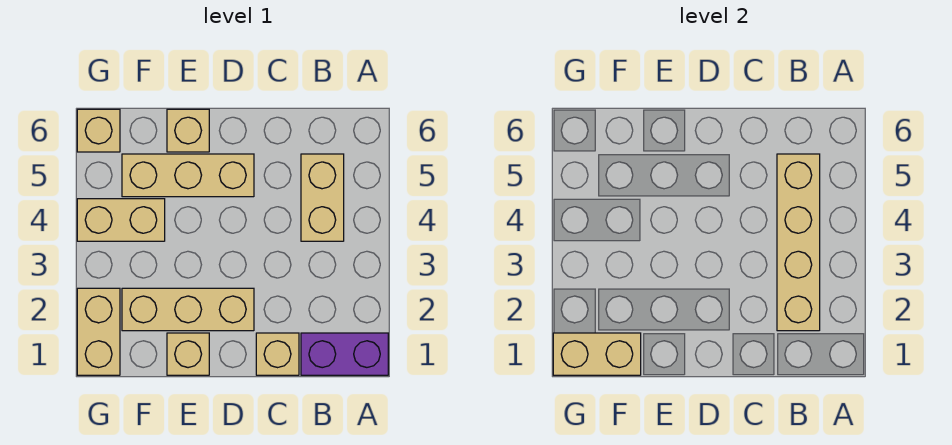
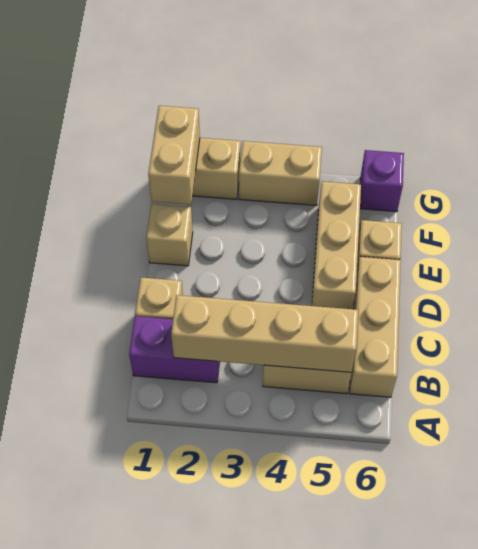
purple brick A1:B1 level 1 -> purple brick B1:B2 level 1
tan brick D2:F2 level 1 -> tan brick B6:D6 level 1
tan brick F4:G4 level 1 -> tan brick G3:G4 level 1
tan brick G6 level 1 -> purple brick G6 level 1

